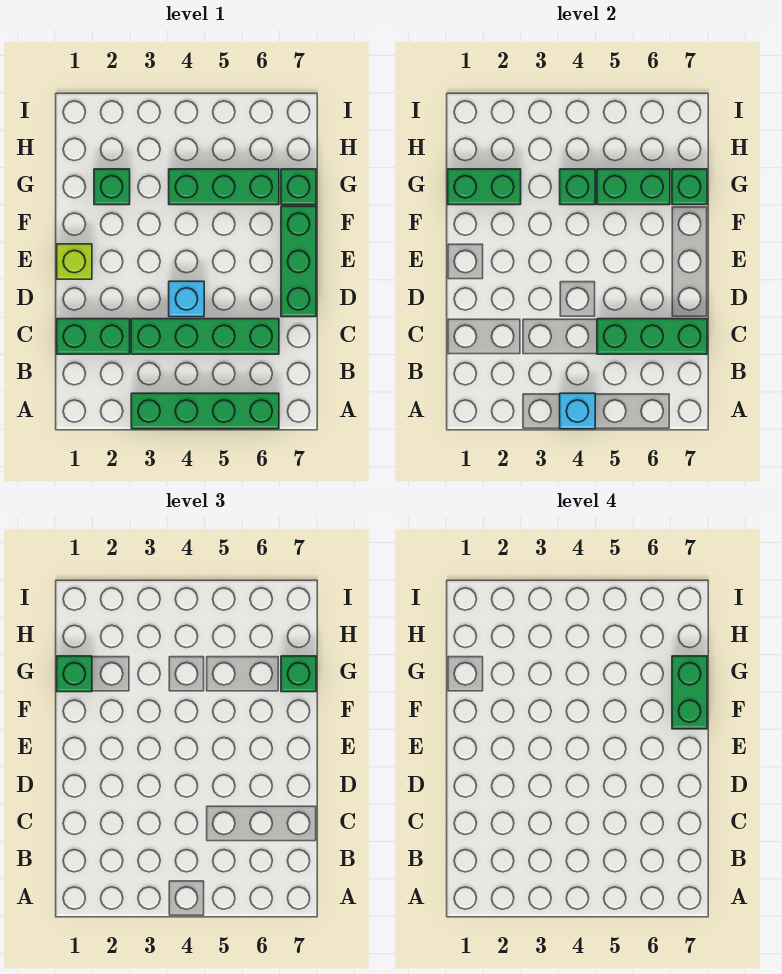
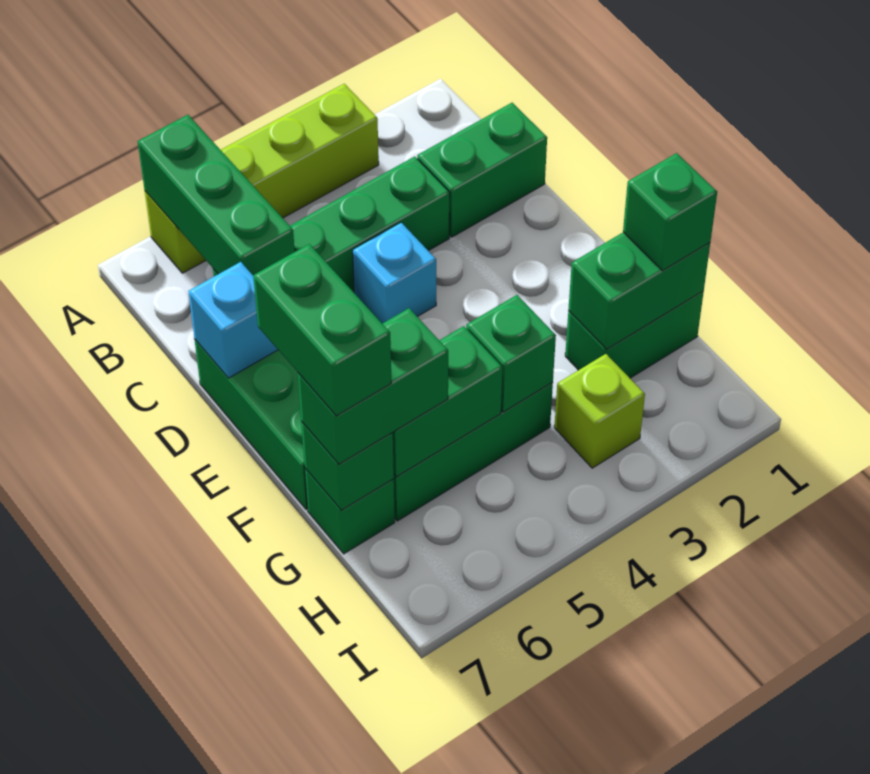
green brick A3:A6 level 1 -> lime brick A3:A6 level 1
cyan brick A4 level 2 -> cyan brick D7 level 2
green brick C5:C7 level 2 -> green brick A6:C6 level 2
lime brick E1 level 1 -> lime brick H3 level 1
green brick G2 level 1 -> green brick G1:G2 level 1
green brick G7 level 3 -> green brick G6:G7 level 3

